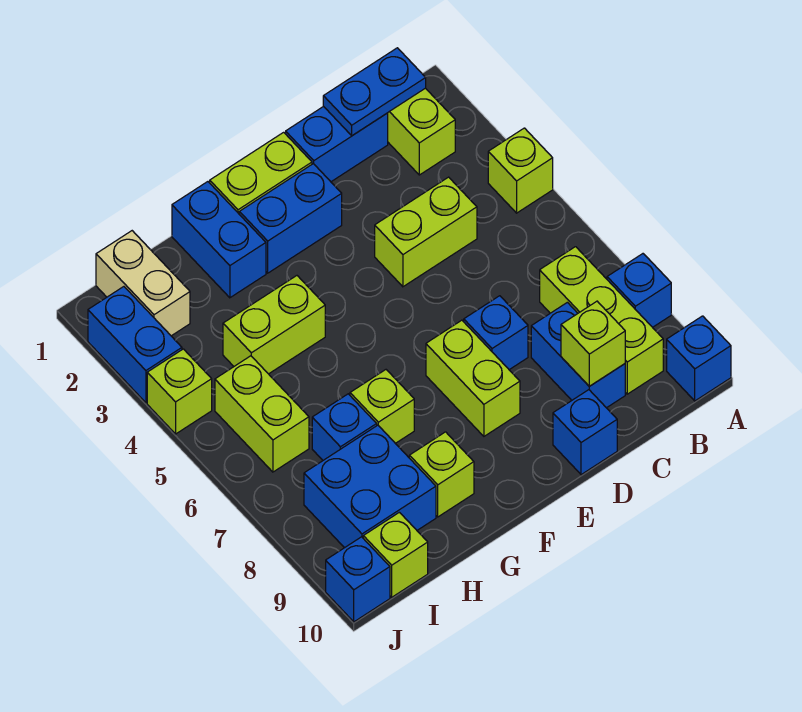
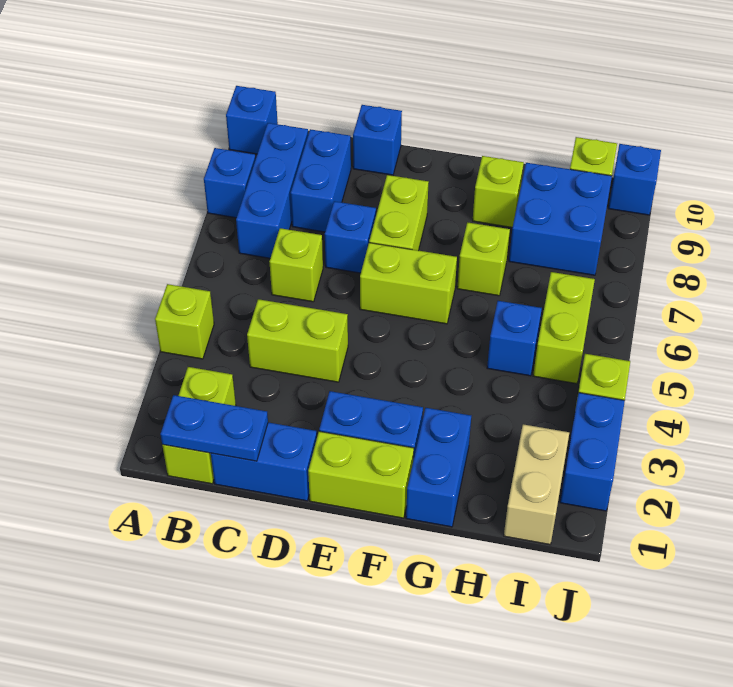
lime brick B7:B9 level 1 -> blue brick B7:B9 level 1
lime brick C9 level 2 -> lime brick C6 level 1
lime brick G4:H4 level 1 -> lime brick E6:F6 level 1
blue brick H7 level 1 -> blue brick H5 level 1

